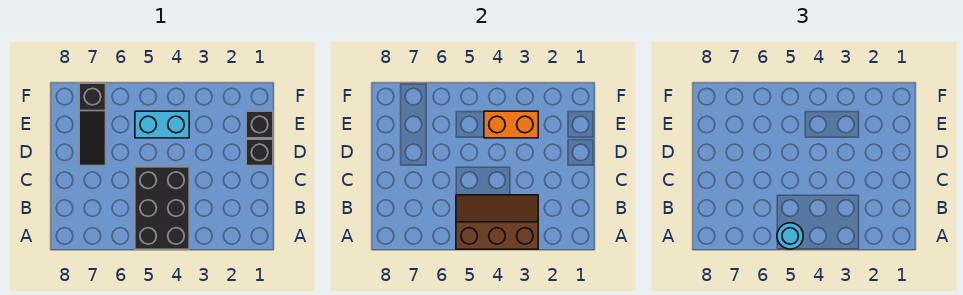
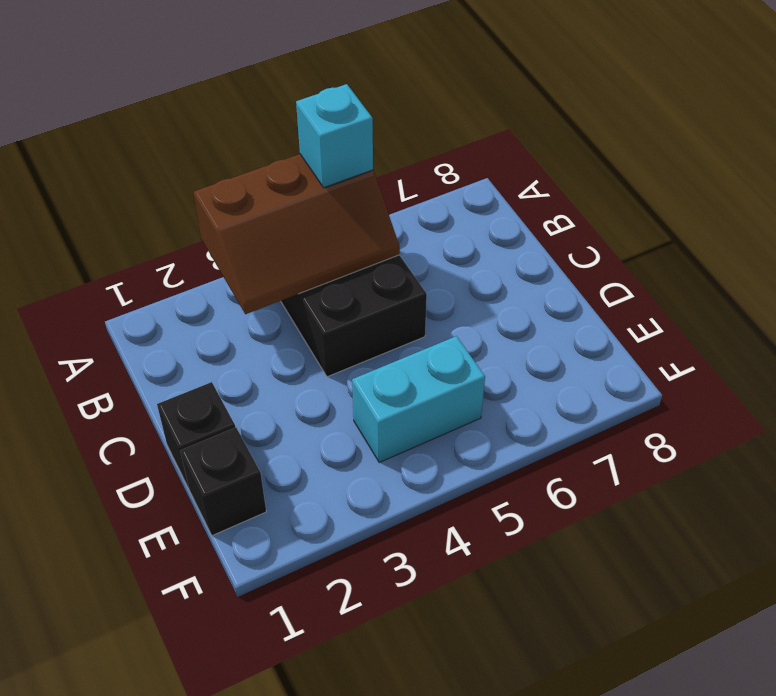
cyan round brick A5 level 3 -> cyan brick A5 level 3
black slope D7:F7 level 1 top F -> none
orange brick E3:E4 level 2 -> none

